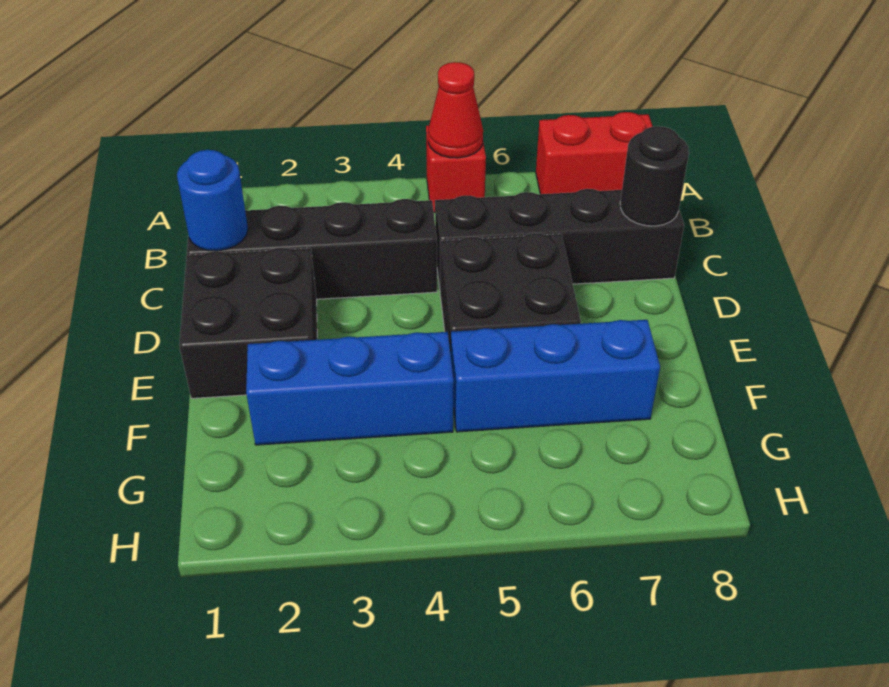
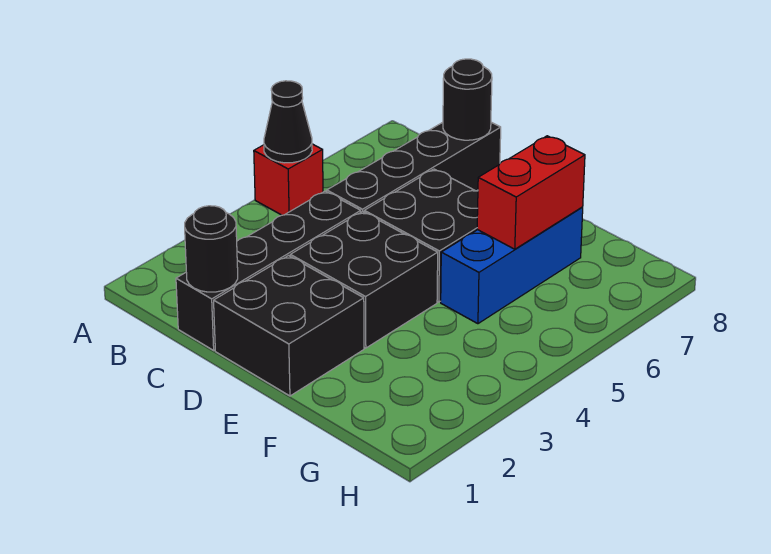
red cone A5 level 2 -> black cone A5 level 2
red brick A7:A8 level 1 -> red brick F6:F7 level 2
blue round brick C1 level 2 -> black round brick C1 level 2
none -> black brick D3:E4 level 1
blue brick F2:F4 level 1 -> none

